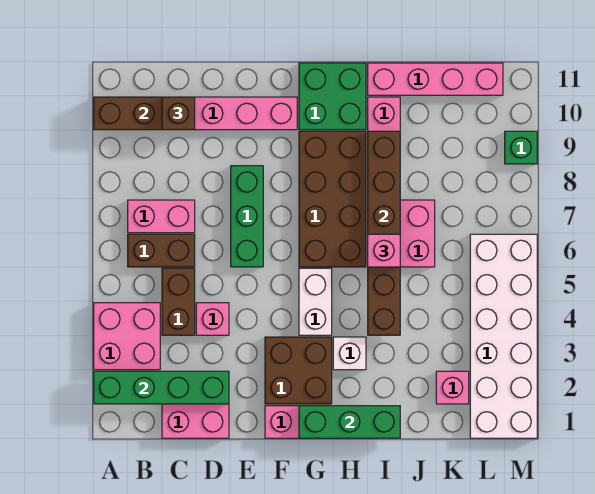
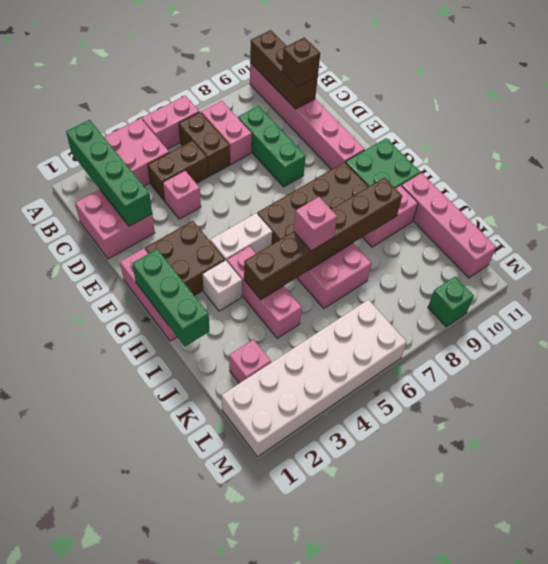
none -> pink brick A5:A6 level 1
green brick E6:E8 level 1 -> green brick C8:E8 level 1
none -> pink brick H4:J4 level 1

